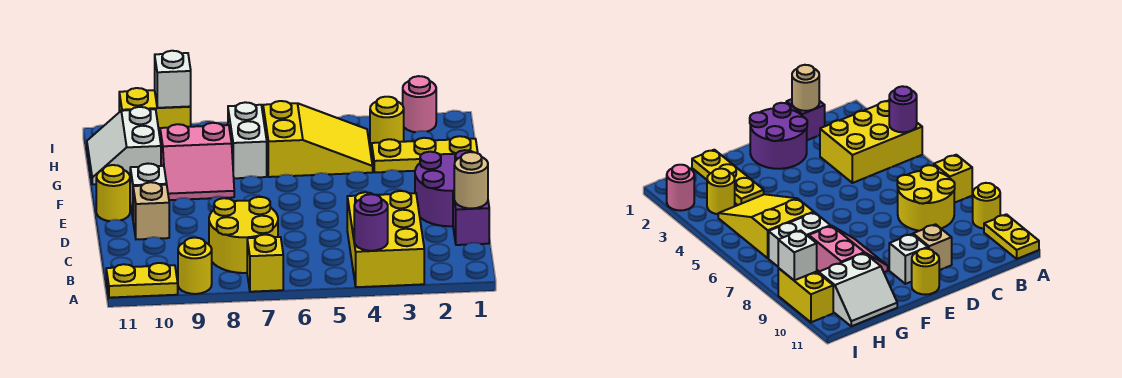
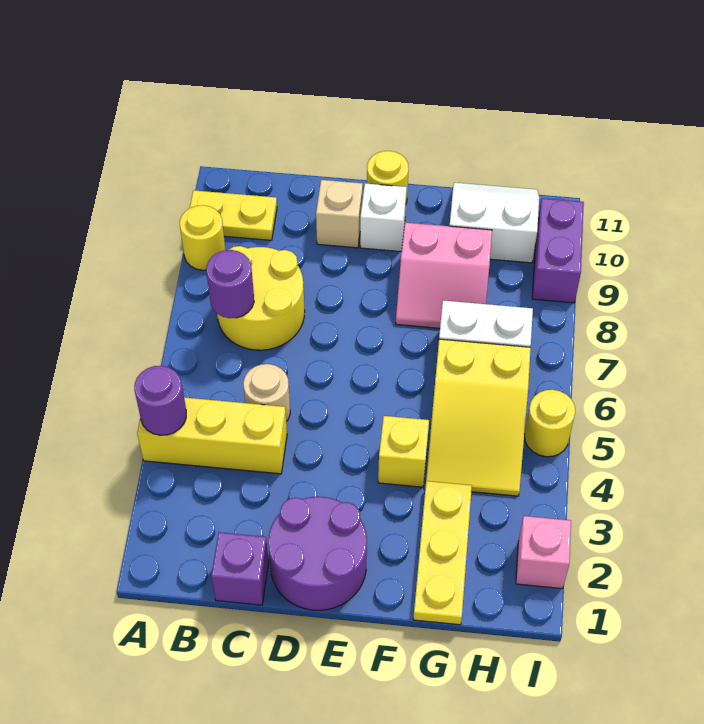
yellow brick A3:C4 level 1 -> yellow brick A4:C4 level 1
yellow brick A7 level 1 -> yellow brick F4 level 1
yellow plate A10:A11 level 1 -> yellow plate A10:B10 level 1
none -> purple round brick B7 level 2
tan round brick C1 level 2 -> tan round brick C5 level 1
pink slope F8:G9 level 1 top G -> pink slope F8:G9 level 1 top 9
yellow round brick H3 level 1 -> yellow round brick I5 level 1
pink round brick I2 level 1 -> pink brick I2 level 1
yellow brick I9:I10 level 1 -> purple brick I9:I10 level 1
white brick I9 level 2 -> none

